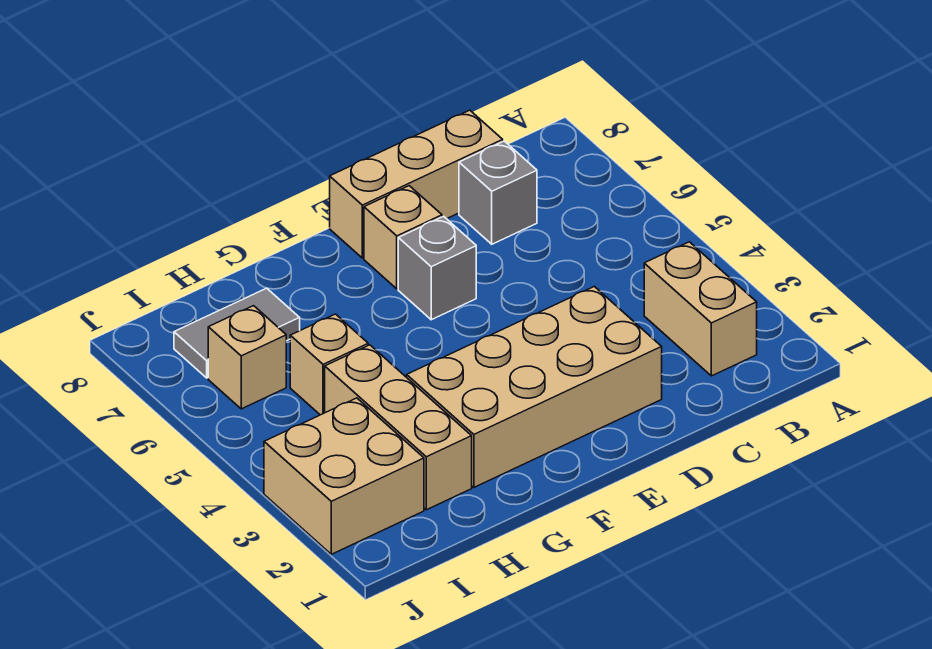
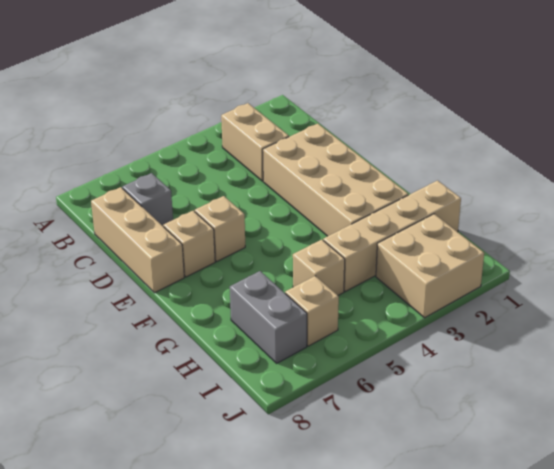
tan brick B2:B3 level 1 -> tan brick B3:C3 level 1
grey brick E6 level 1 -> tan brick E6 level 1
tan brick H2:H4 level 1 -> tan brick H1:H4 level 1
grey tile H7:I7 level 1 -> grey brick H7:I7 level 1

